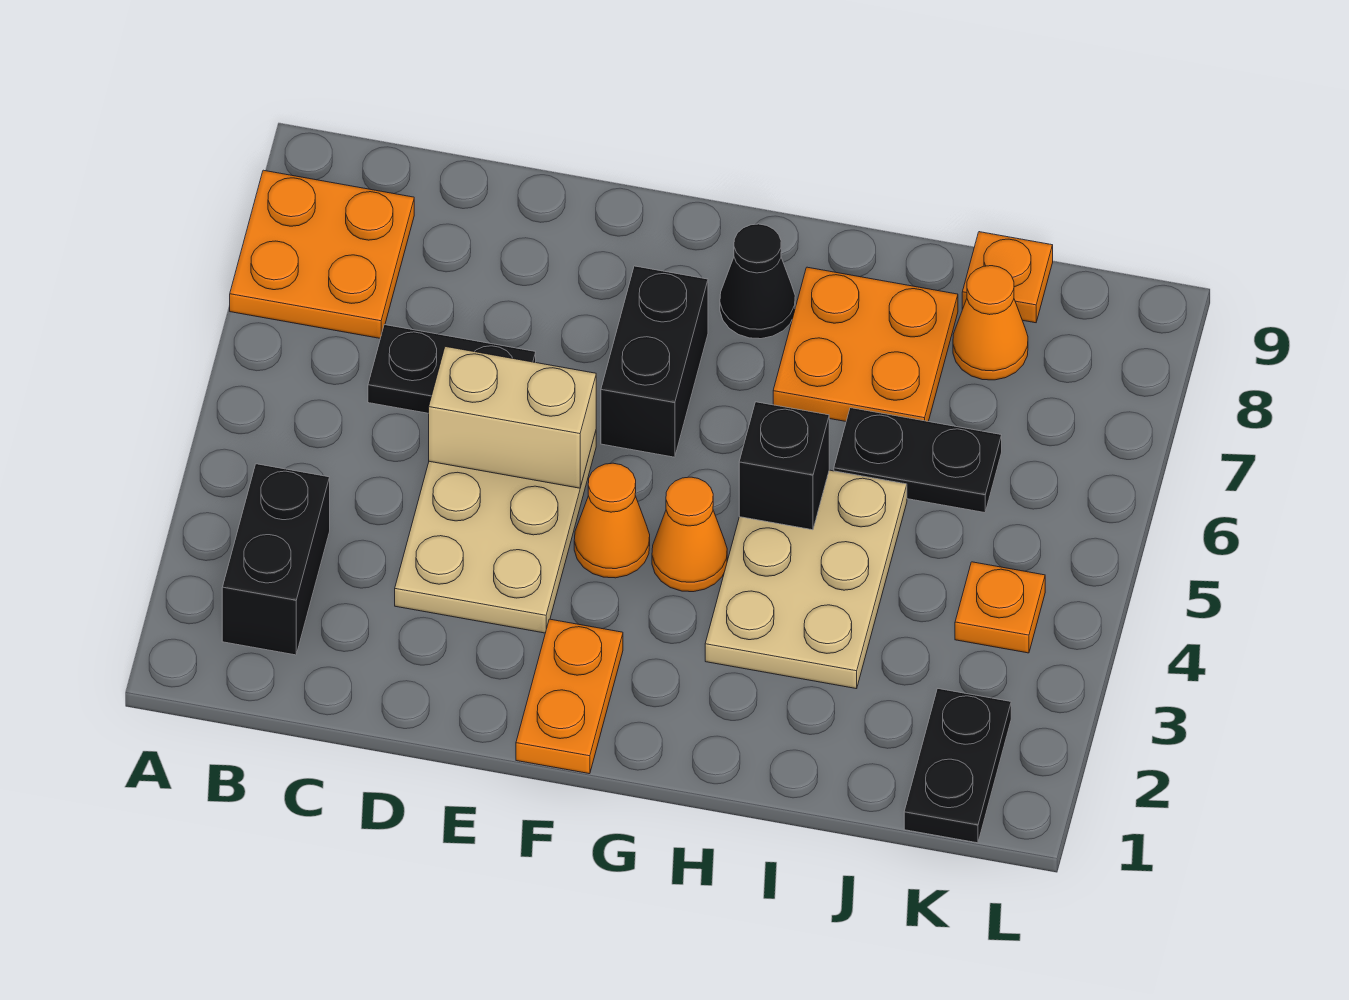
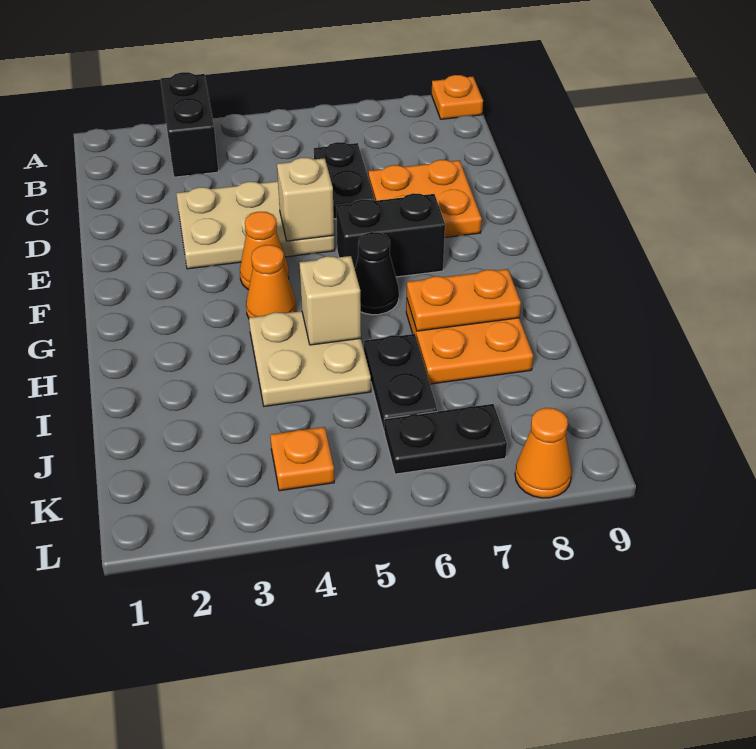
orange plate A7:B8 level 1 -> orange plate D7:E8 level 1
black brick B2:B3 level 1 -> black brick A3:B3 level 1
tan brick D5:E5 level 2 -> tan brick E5 level 2
orange plate F1:F2 level 1 -> orange plate H7:H8 level 2
black cone G8 level 1 -> black cone G6 level 1
tan plate H3:I5 level 1 -> tan plate H4:I5 level 1
black brick H5 level 2 -> tan brick H5 level 2
orange cone J8 level 1 -> orange cone L8 level 1
orange plate J9 level 1 -> orange plate A9 level 1
black plate K1:K2 level 1 -> black plate K6:K7 level 1

